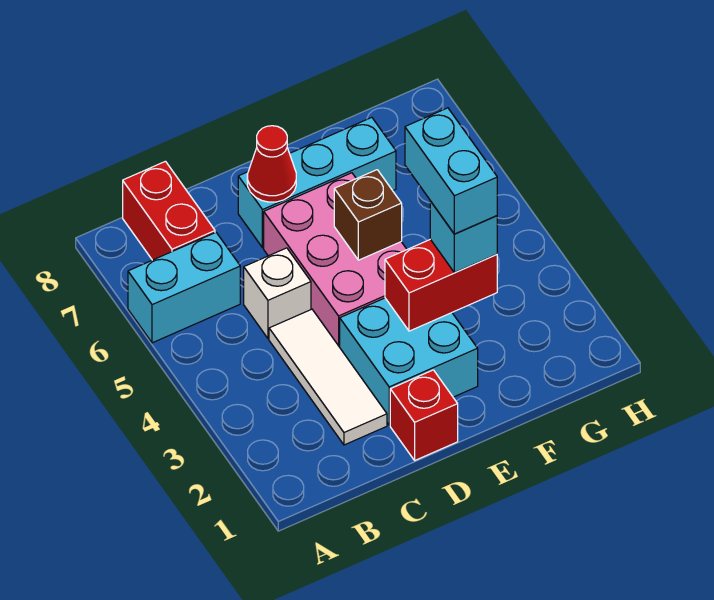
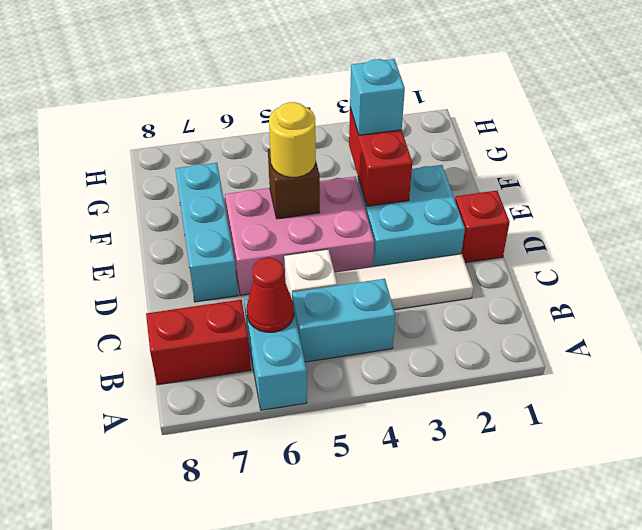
red cone D7 level 2 -> red cone B6 level 2
none -> yellow round brick E5 level 3
cyan brick F3:F4 level 4 -> cyan brick B4:B5 level 1

